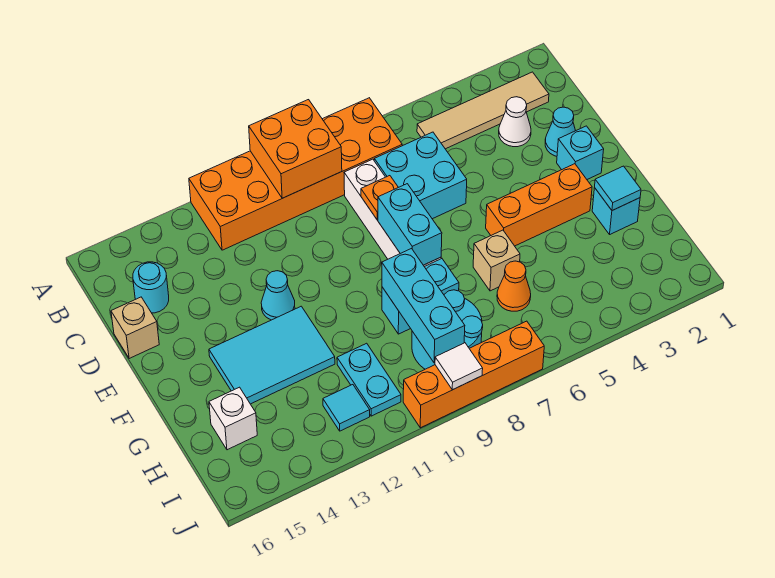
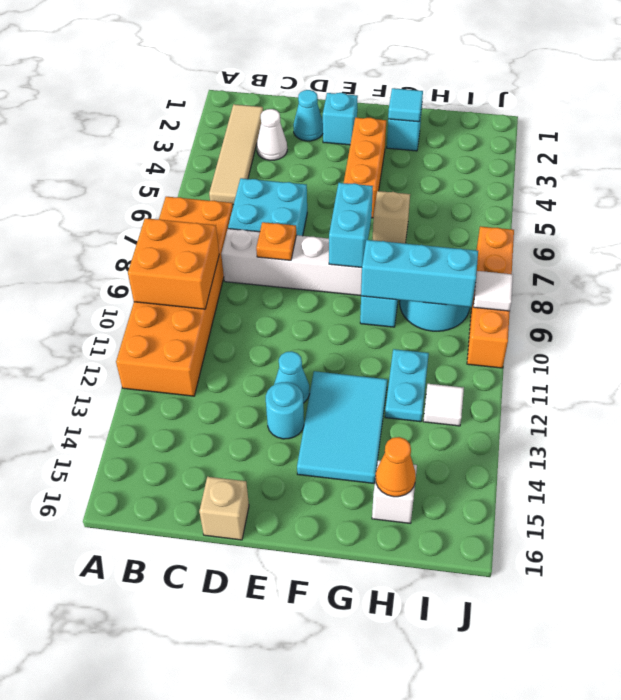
cyan round brick C15 level 1 -> cyan round brick E13 level 1
cyan brick E8:F8 level 2 -> cyan brick F7:F8 level 2
orange cone H6 level 1 -> orange cone H15 level 2
cyan plate H11:I11 level 1 -> cyan plate H11:H12 level 1
cyan tile I12 level 1 -> white tile I12 level 1

